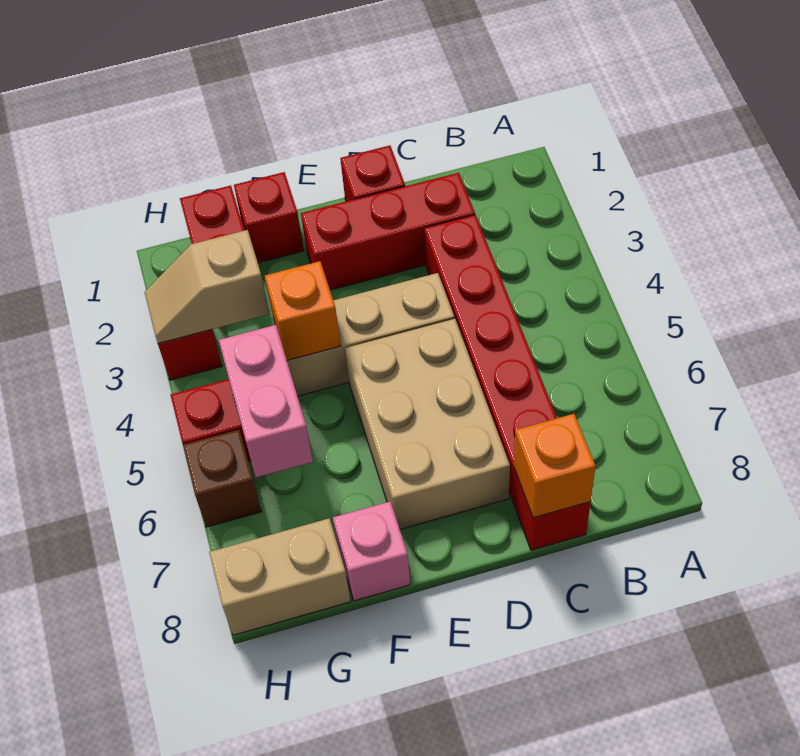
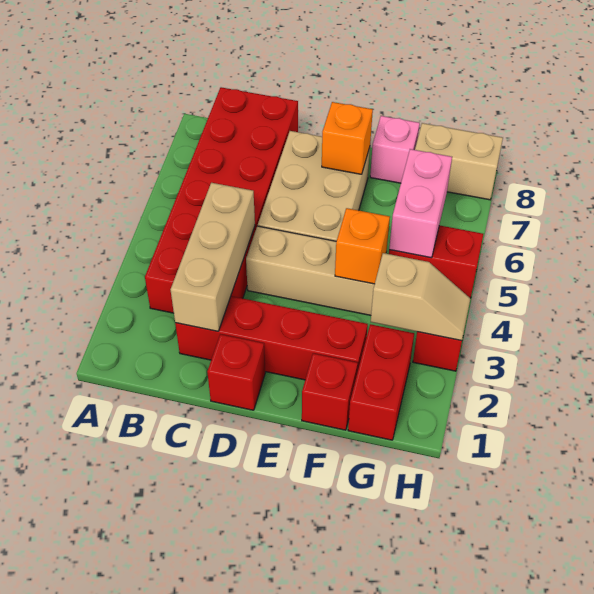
red brick C2:E2 level 1 -> red brick C2:F2 level 1
none -> tan brick C2:C4 level 2
red brick C3:C8 level 1 -> red brick B3:C8 level 1
orange brick C8 level 2 -> orange brick E7 level 2
brown brick H6 level 1 -> none

